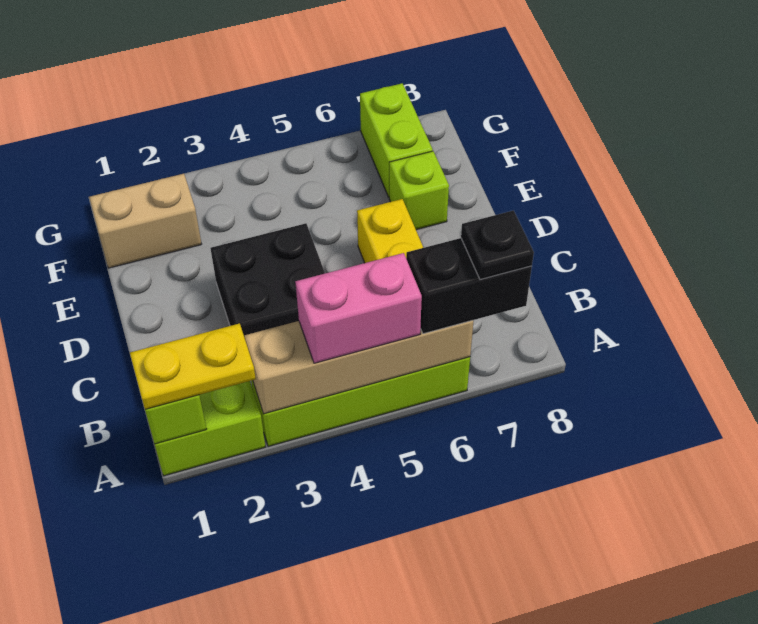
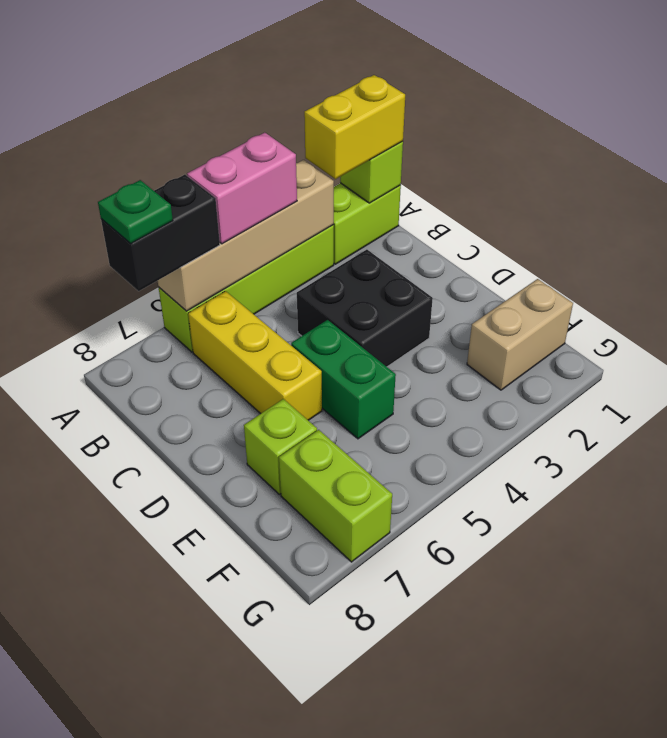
yellow plate A1:A2 level 3 -> yellow brick A1:A2 level 3
black plate A7 level 4 -> green plate A7 level 4
none -> green brick D5:E5 level 1

